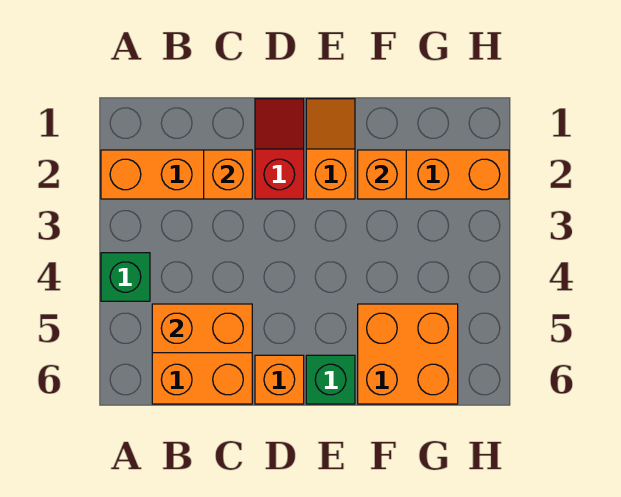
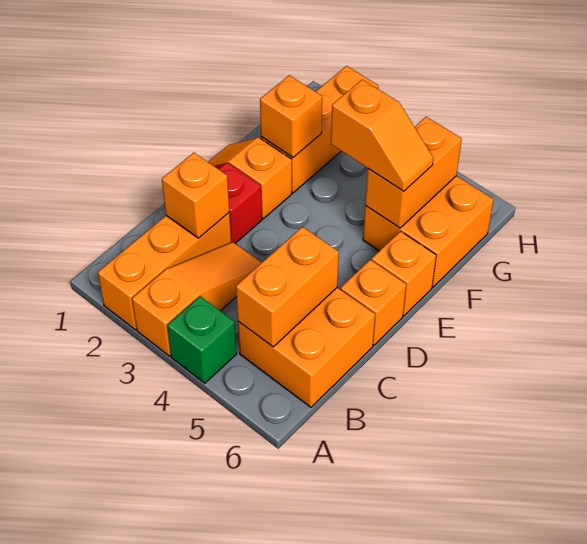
none -> orange slope A3:C3 level 1 top A
green brick E6 level 1 -> orange brick E6 level 1
none -> orange slope F4:F5 level 3 top 4
none -> orange brick F5:G5 level 2

